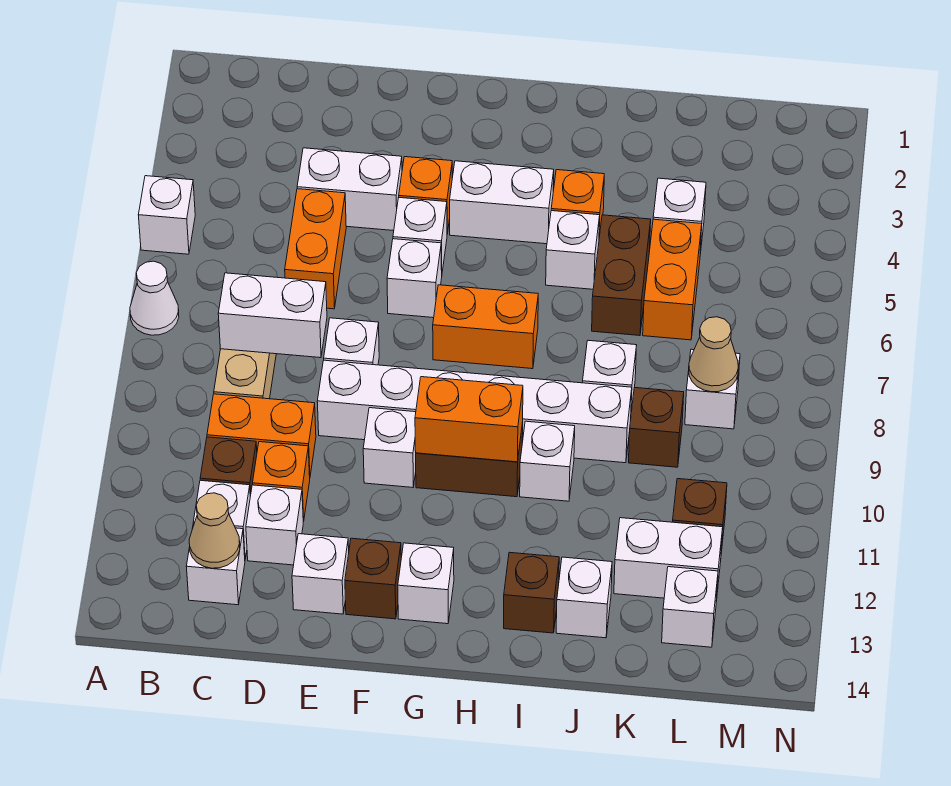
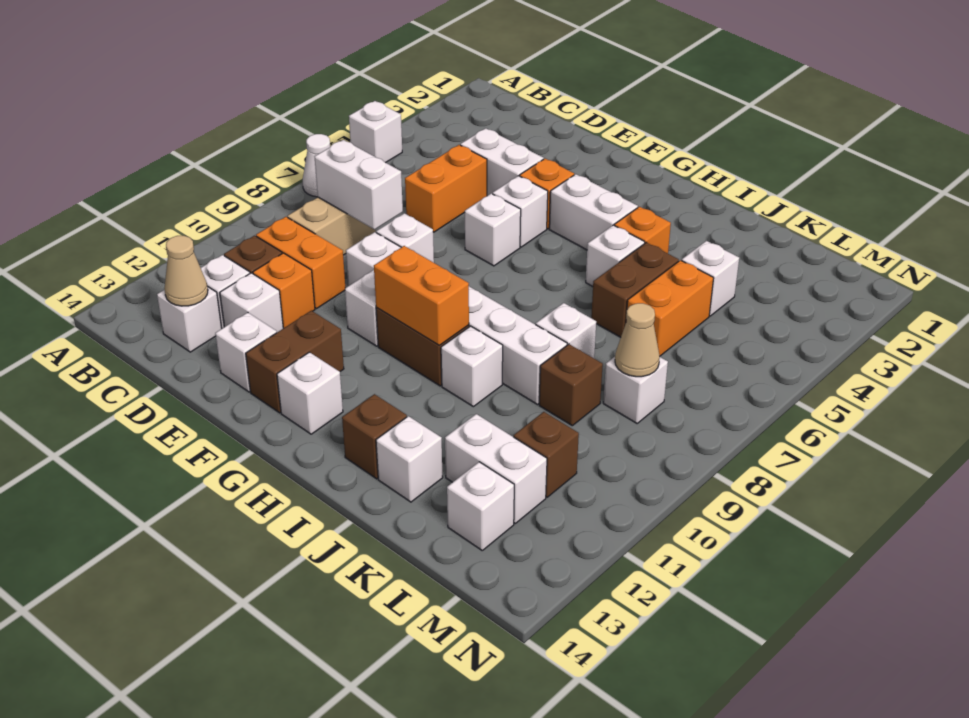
brown brick F13 level 1 -> brown brick F12:F13 level 1
orange brick G7:H7 level 1 -> none

